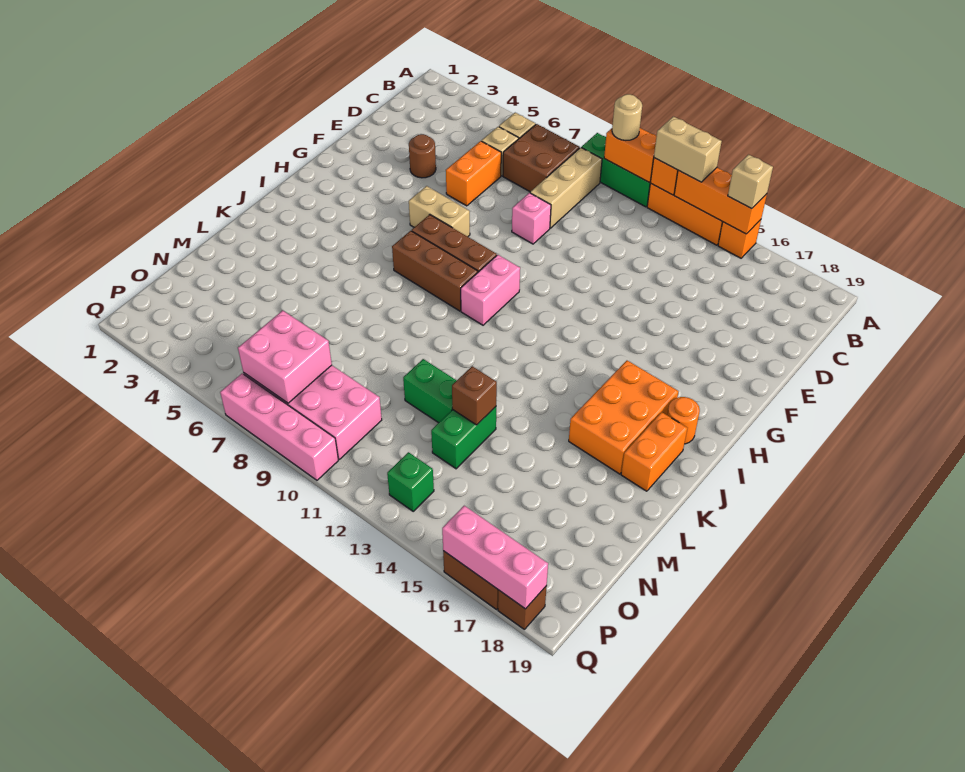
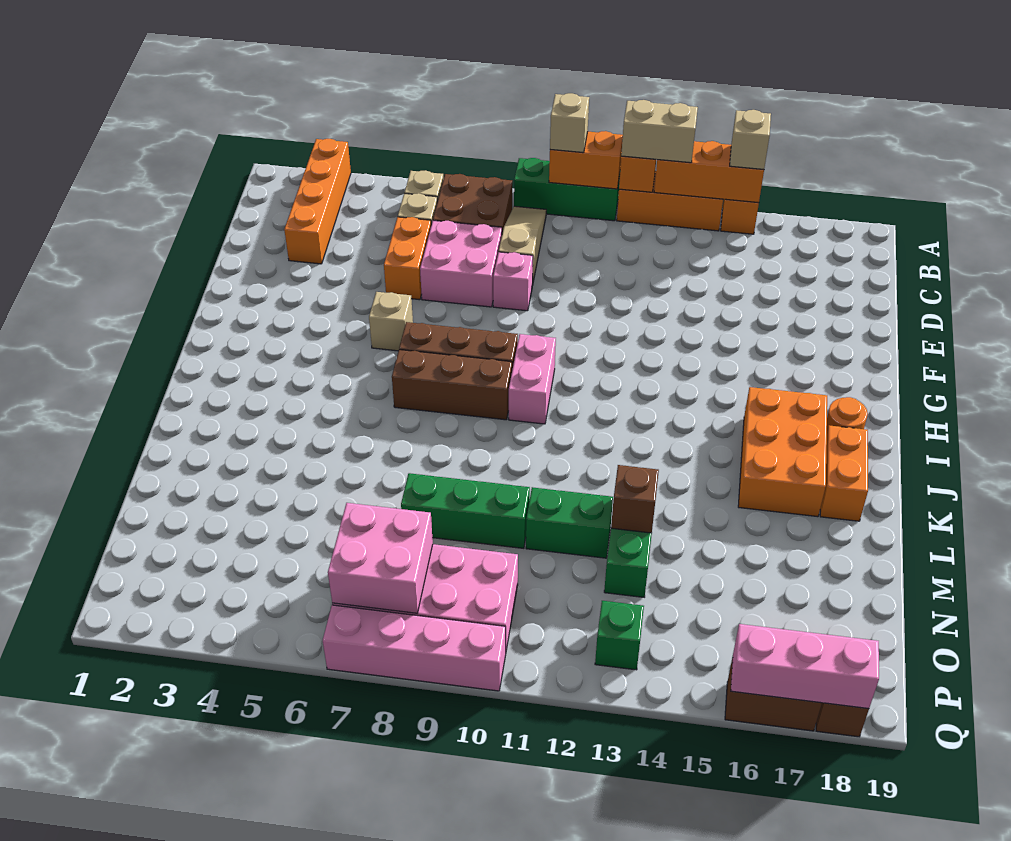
none -> orange brick A3:D3 level 1
tan round brick A10 level 3 -> tan brick A10 level 3
tan brick B9:D9 level 1 -> tan slope B9:D9 level 1 top D
none -> pink brick D7:E8 level 1
brown round brick E4 level 1 -> none
tan brick G6:G7 level 1 -> tan brick G6 level 1
none -> green brick M8:M10 level 1

